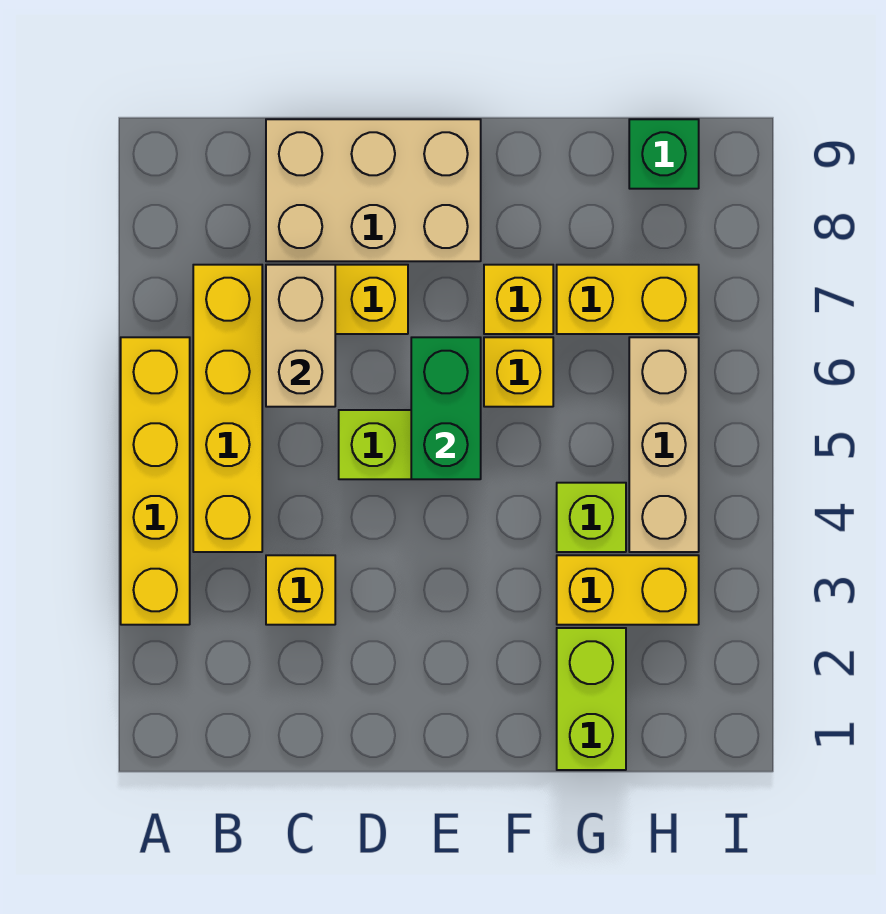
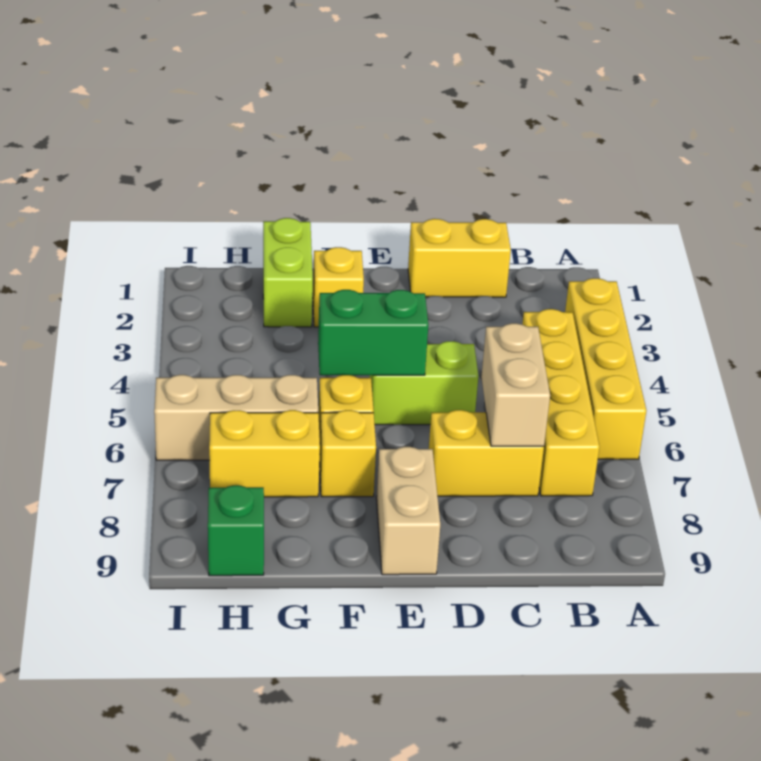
yellow brick C3 level 1 -> yellow brick F2 level 1
tan brick C8:E9 level 1 -> tan brick E8:E9 level 1
green brick E5:E6 level 2 -> green brick E5:F5 level 2
yellow brick G3:H3 level 1 -> yellow brick C1:D1 level 1
lime brick G4 level 1 -> none
tan brick H4:H6 level 1 -> tan brick G6:I6 level 1

